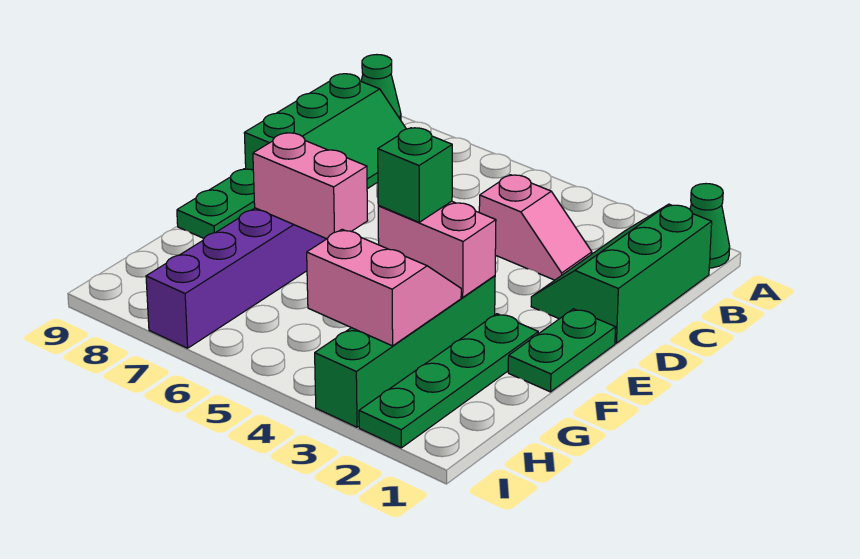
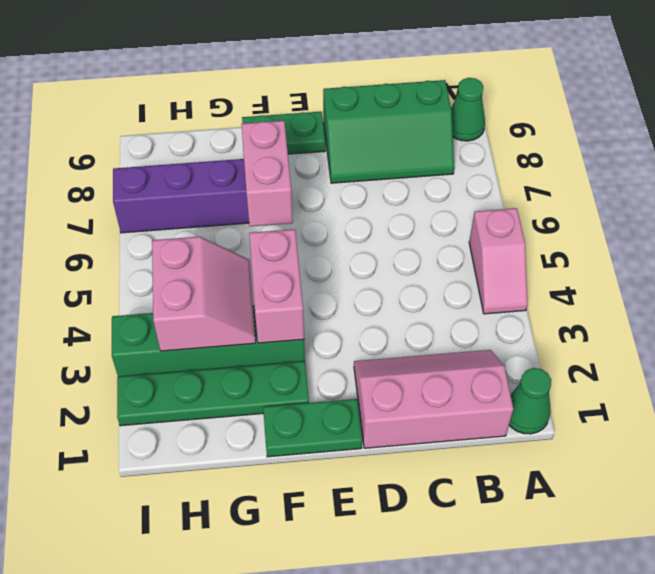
green slope B1:D2 level 1 top 1 -> pink slope B1:D2 level 1 top 1
pink slope C3:C4 level 1 top 4 -> pink slope A4:A5 level 1 top 5
green brick F4 level 3 -> none

